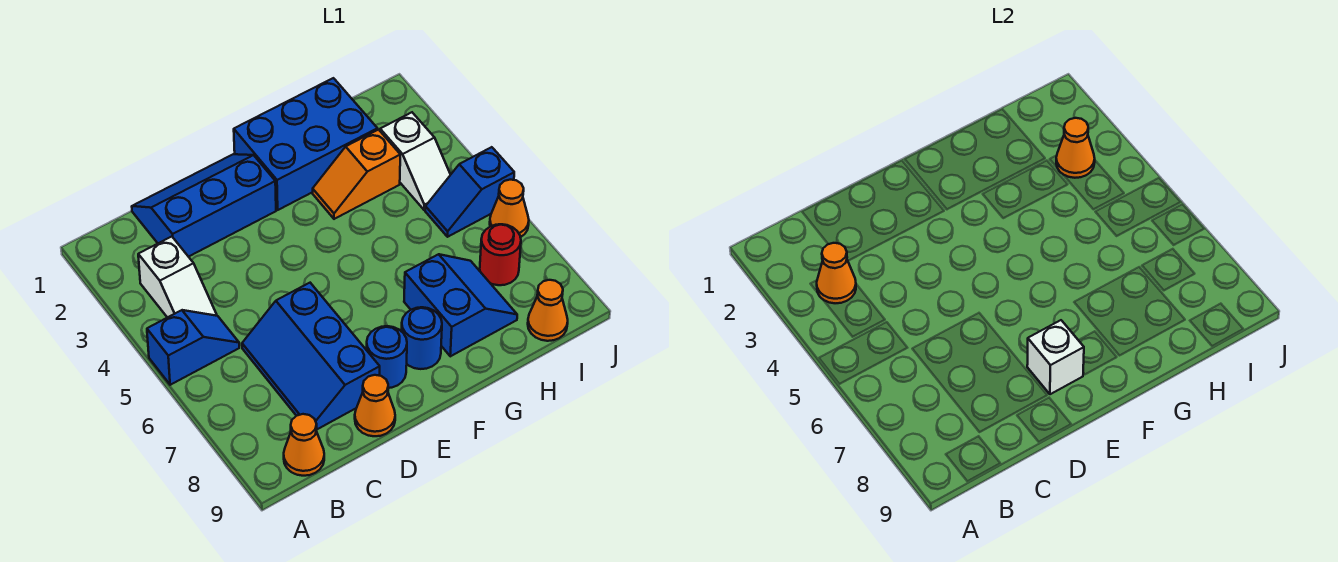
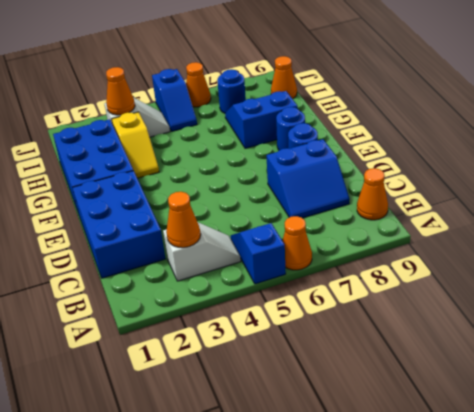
blue slope C1:E2 level 1 top 2 -> blue brick C1:E2 level 1
blue slope C6:D8 level 1 top D -> blue slope C7:D8 level 1 top D
orange cone D9 level 1 -> orange cone A6 level 1
white brick E8 level 2 -> none
orange slope G3:H3 level 1 top H -> yellow slope G3:H3 level 1 top H
red round brick I7 level 1 -> blue round brick I7 level 1

